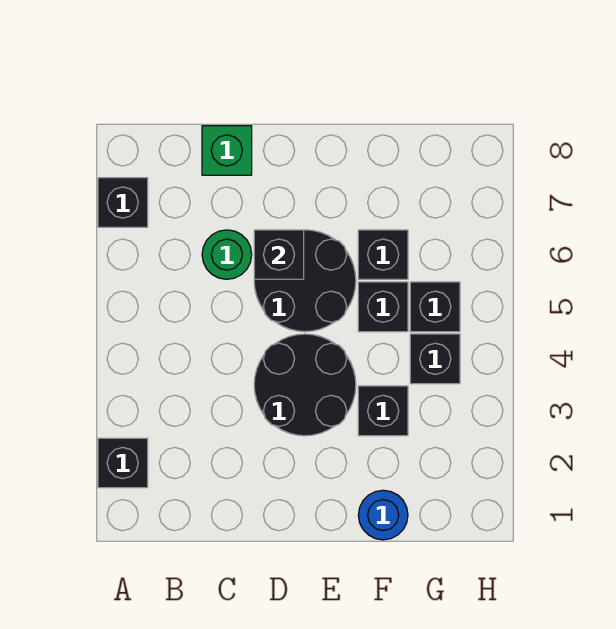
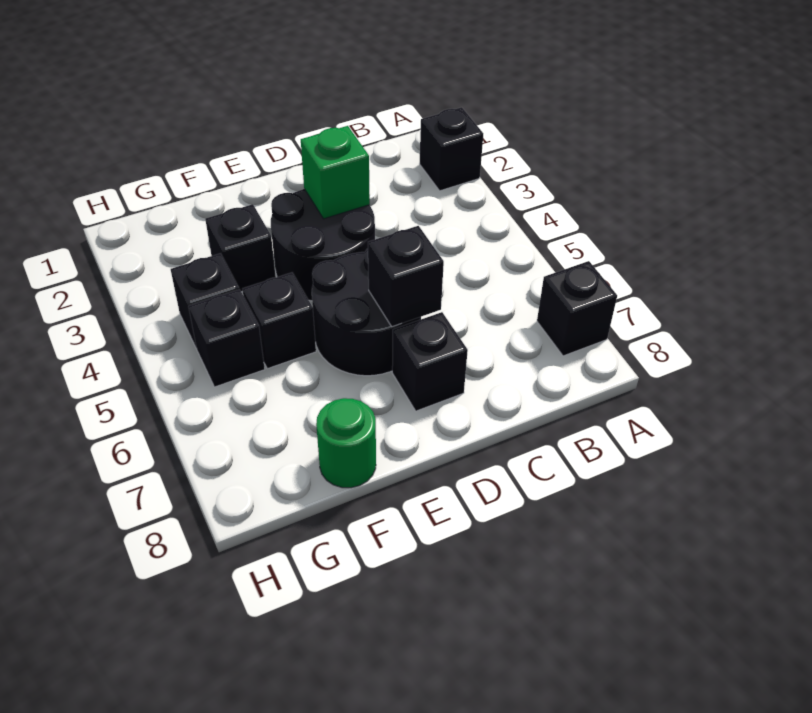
green round brick C6 level 1 -> green round brick F8 level 1
green brick C8 level 1 -> green brick D3 level 2
blue round brick F1 level 1 -> none
black brick F6 level 1 -> black brick D7 level 1

